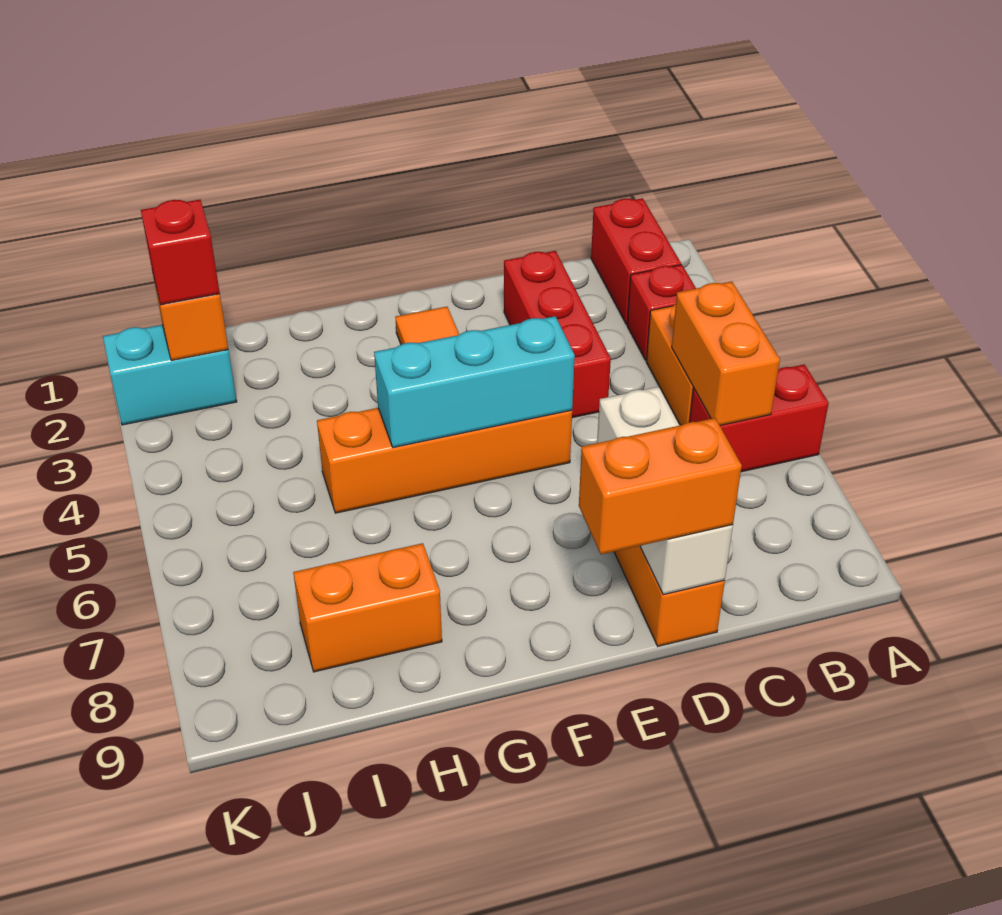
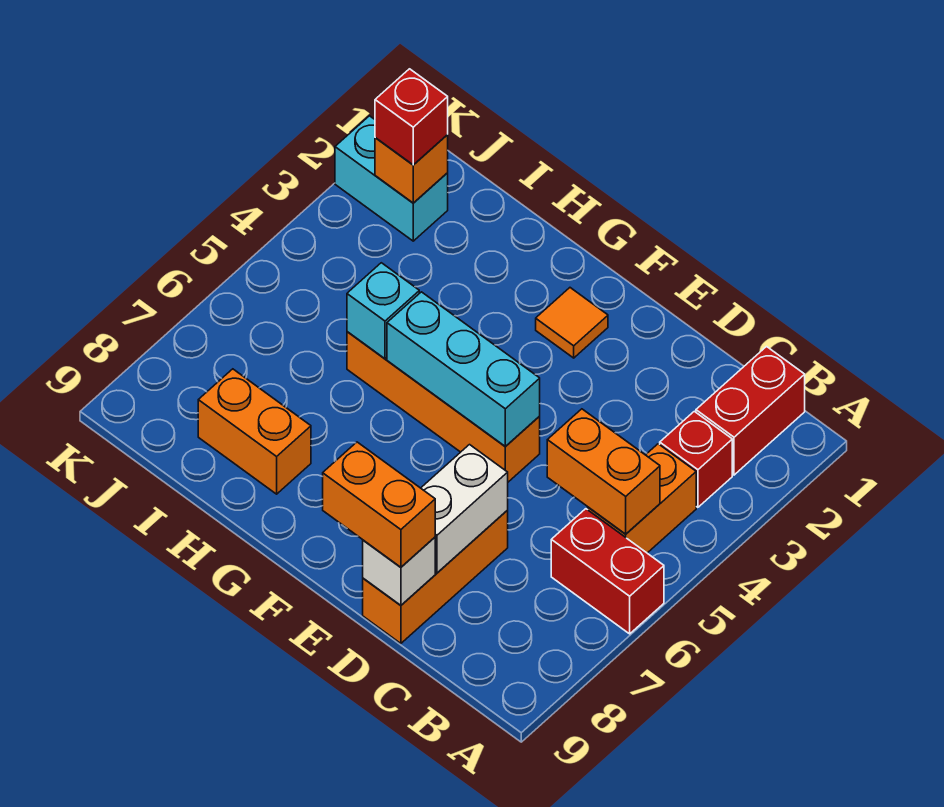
orange brick B5:B6 level 2 -> orange brick B5:C5 level 2
red brick D2:D4 level 1 -> none
none -> cyan brick H5 level 2

